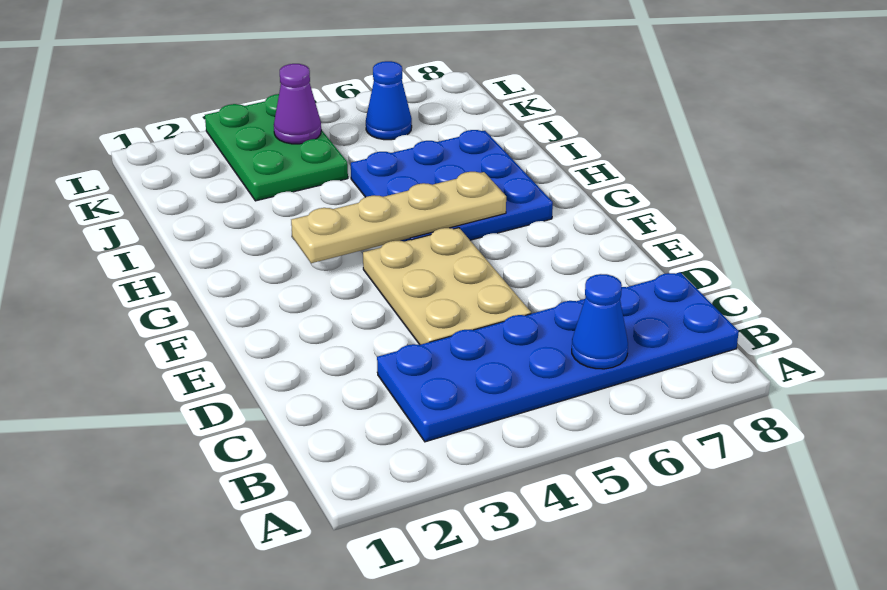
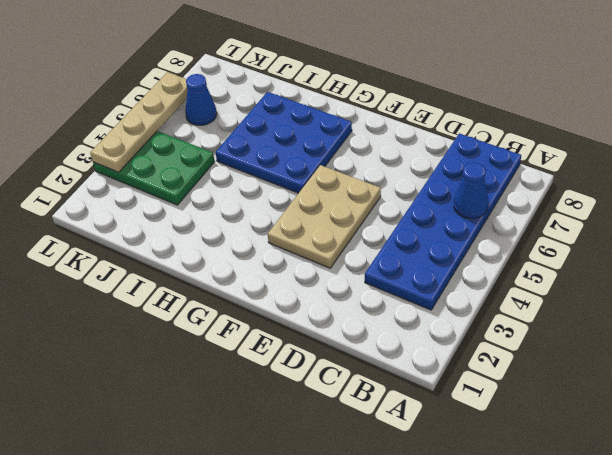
tan plate D4:F5 level 1 -> tan plate E3:F5 level 1
tan plate G3:G6 level 2 -> tan plate L3:L6 level 2
purple cone K4 level 2 -> none

